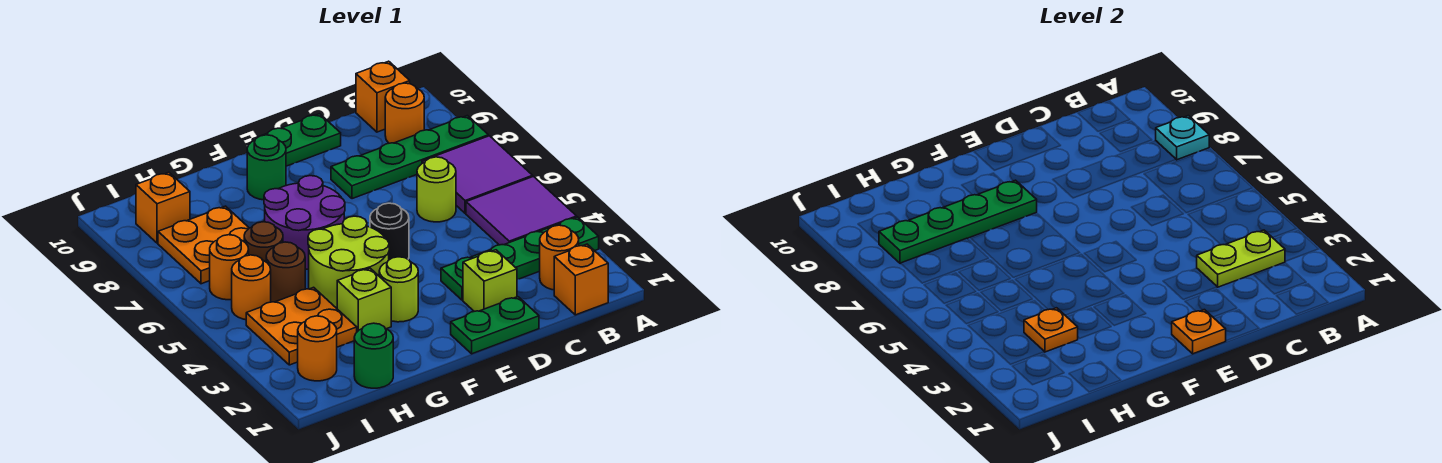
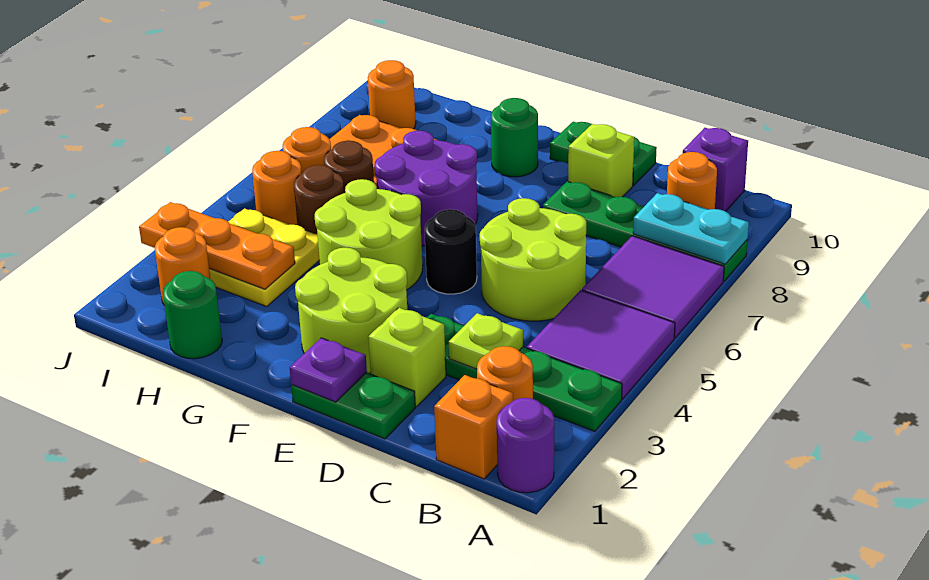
none -> purple round brick A1 level 1
cyan plate A8 level 2 -> cyan plate A8:B8 level 2
lime plate B3:C3 level 2 -> lime plate C3 level 2
orange brick B10 level 1 -> purple brick B10 level 1
lime round brick C6 level 1 -> lime round brick C5:D6 level 1
orange plate E1 level 2 -> purple plate E1 level 2
lime round brick F3 level 1 -> lime round brick E2:F3 level 1
green plate F8:I8 level 2 -> none
lime brick G3 level 1 -> lime brick D9 level 1
orange plate H3:I4 level 1 -> yellow plate H3:I4 level 1
orange plate H3 level 2 -> orange plate H3:J3 level 2
orange brick I9 level 1 -> orange round brick I9 level 1

